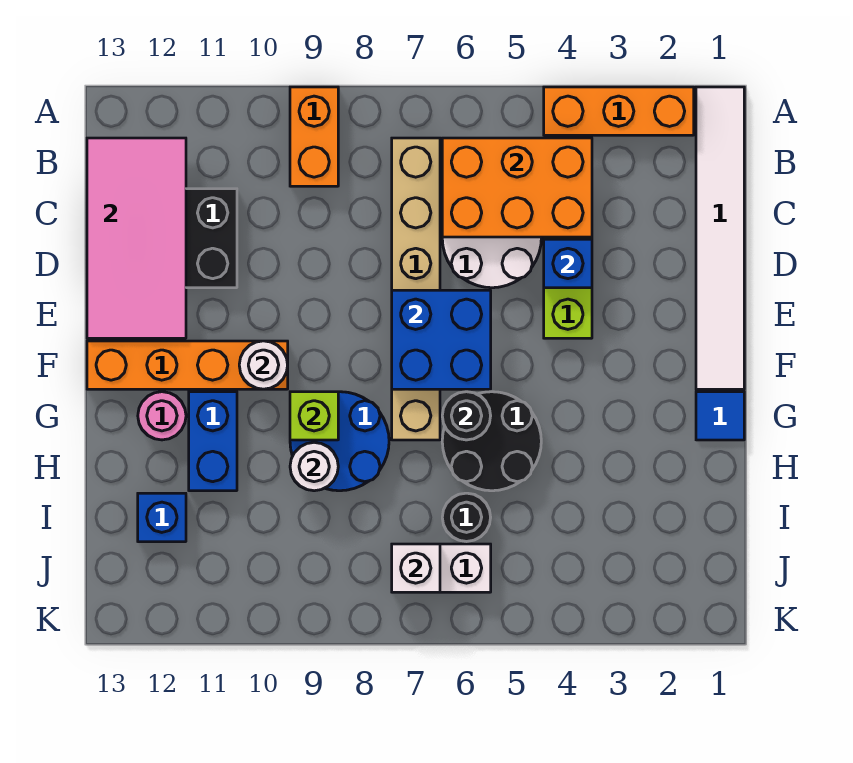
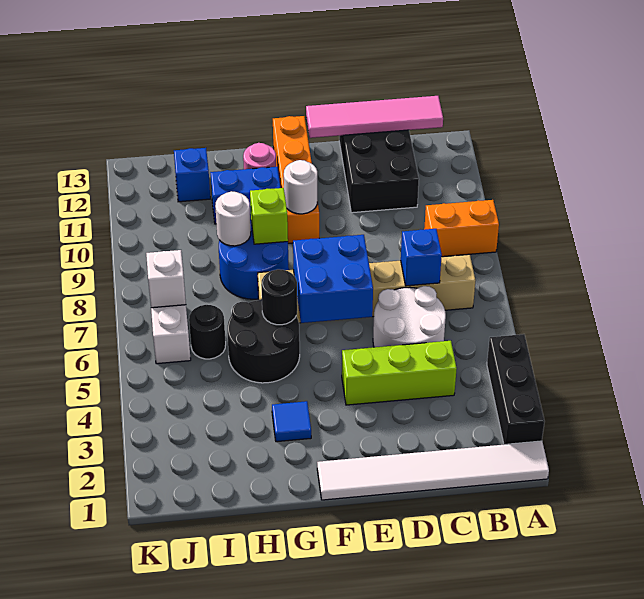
orange brick A2:A4 level 1 -> black brick A2:A4 level 1
orange brick B4:C6 level 2 -> none
pink tile B12:E13 level 2 -> pink tile B13:E13 level 2
blue brick D4 level 2 -> blue brick C7 level 2
blue tile G1 level 1 -> blue tile G3 level 1

